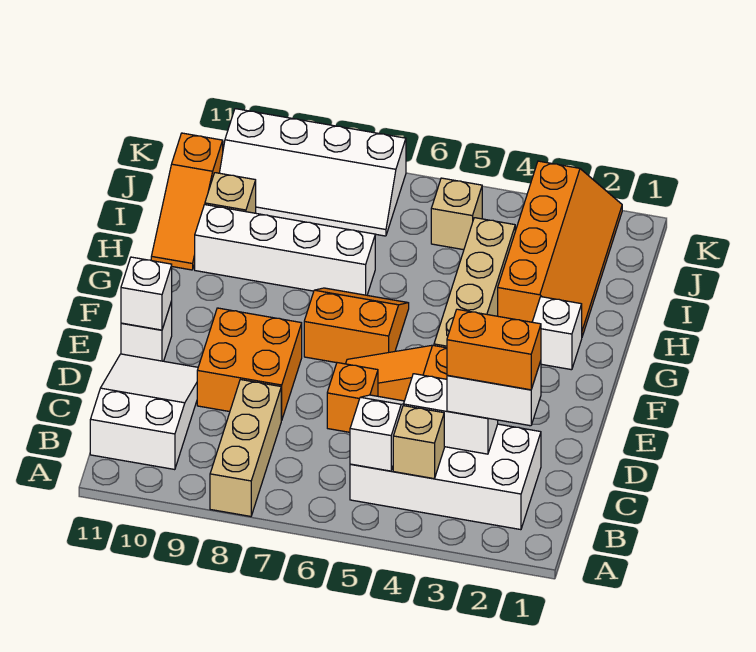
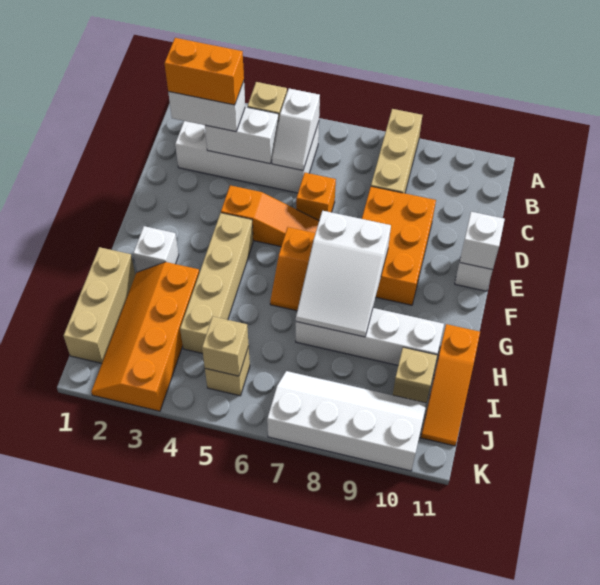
white slope B10:D11 level 1 top B -> white slope F7:H8 level 2 top F
orange brick D8:E9 level 1 -> orange brick D8:F9 level 1
none -> tan brick H1:J1 level 1
orange slope H11:J11 level 1 top J -> orange slope H11:J11 level 1 top H
none -> tan brick J5 level 2

